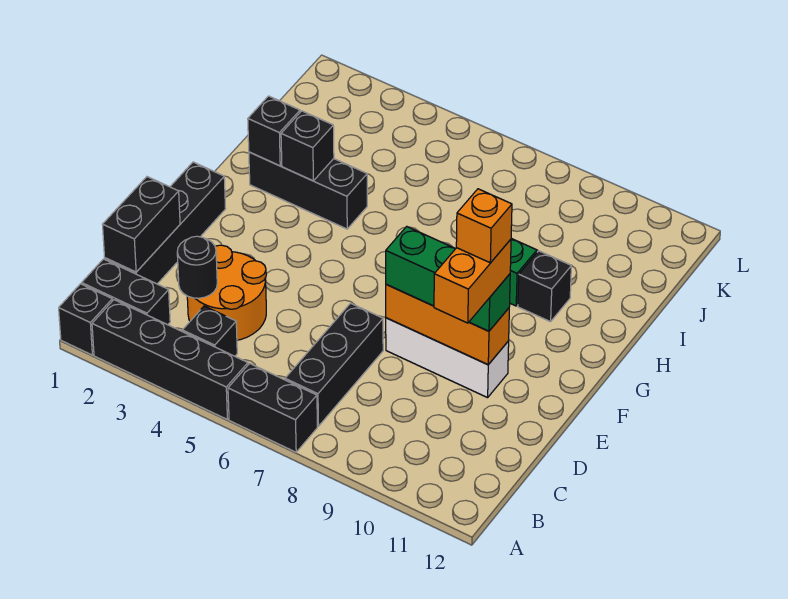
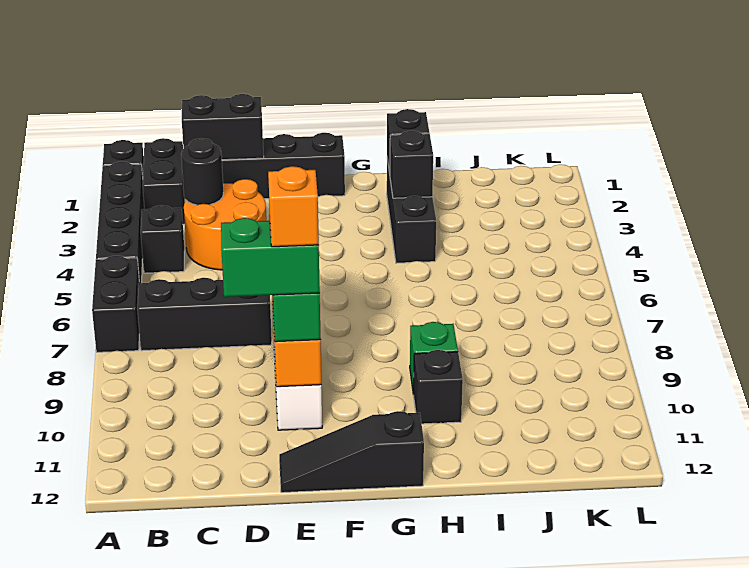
orange brick D10:E10 level 4 -> green brick D10:E10 level 4
none -> black slope E12:G12 level 1 top G

